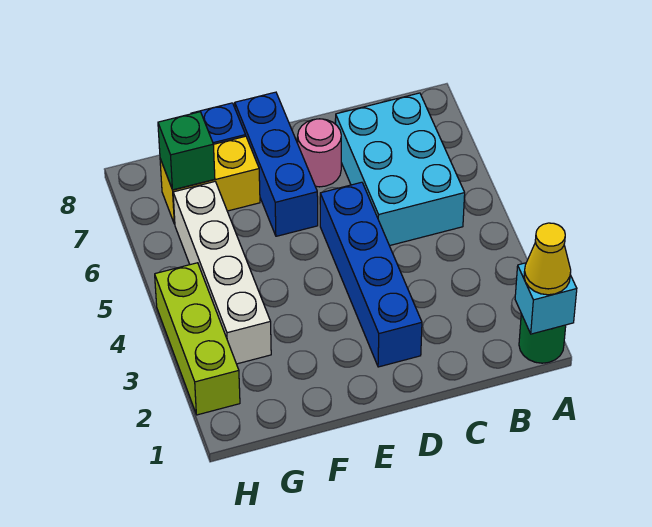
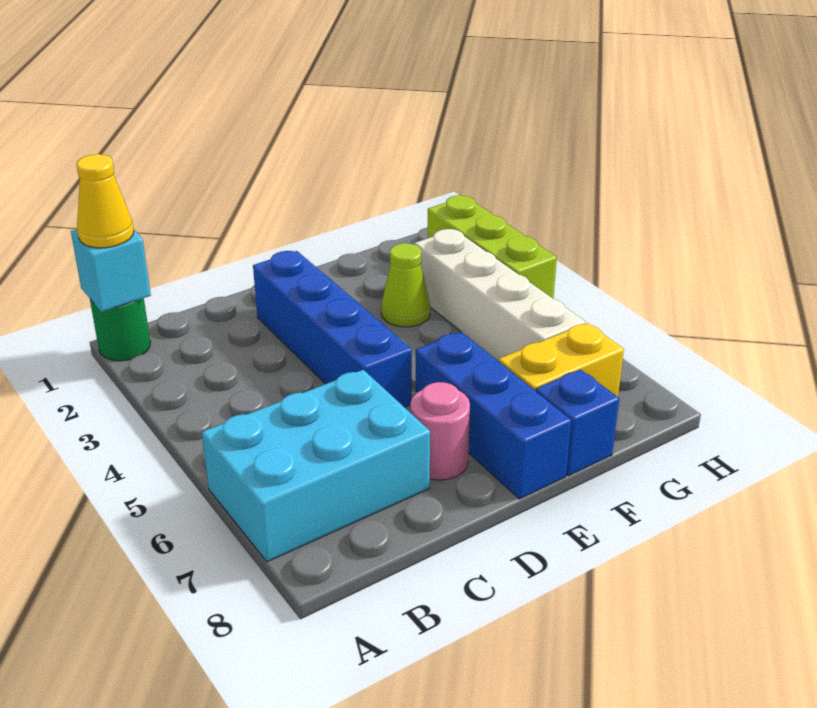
cyan brick B5:C7 level 1 -> cyan brick A6:C7 level 1
none -> lime cone F3 level 1
green brick G7 level 2 -> none

